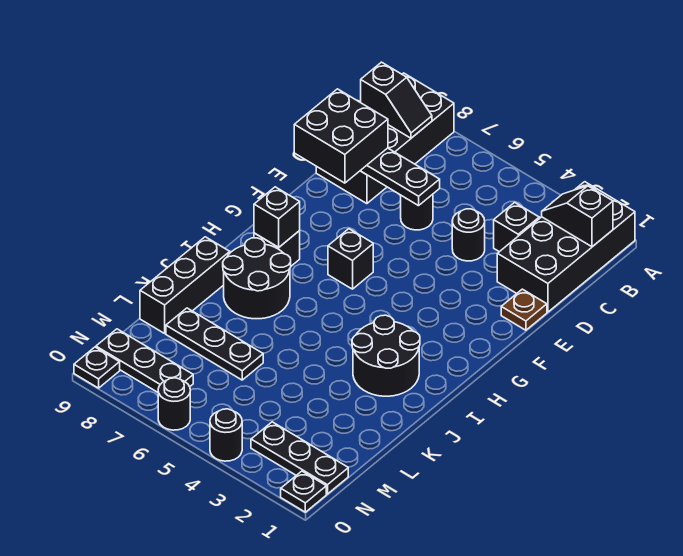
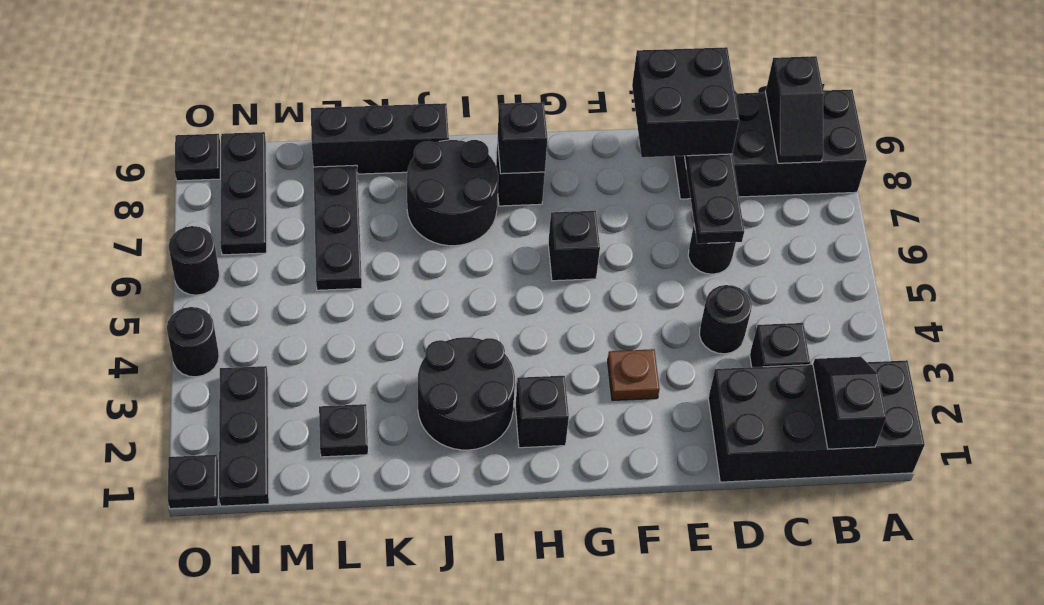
brown plate E1 level 1 -> brown plate F3 level 1
none -> black brick H2 level 1
none -> black plate L2 level 1

